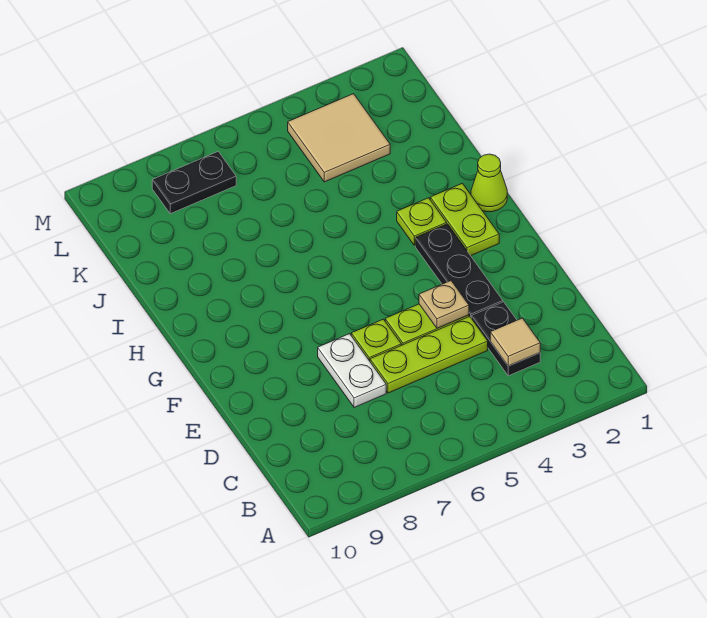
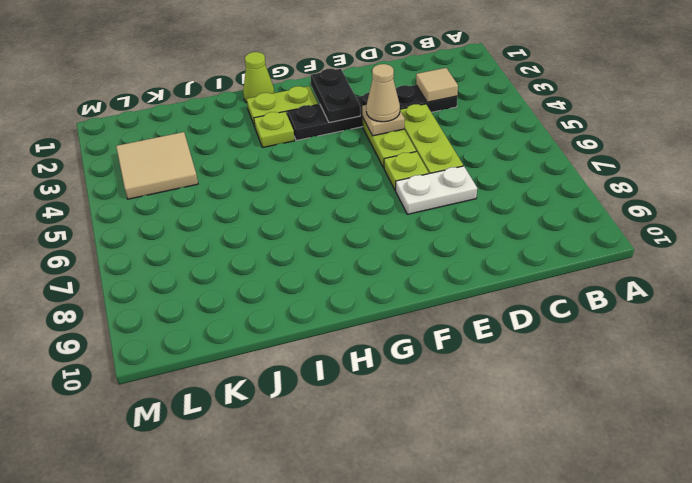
none -> tan cone E4 level 3
black plate L7:L8 level 1 -> black plate F2:F3 level 2

